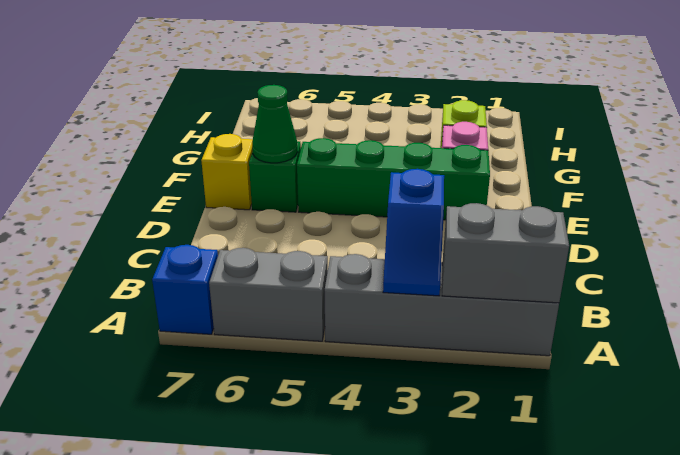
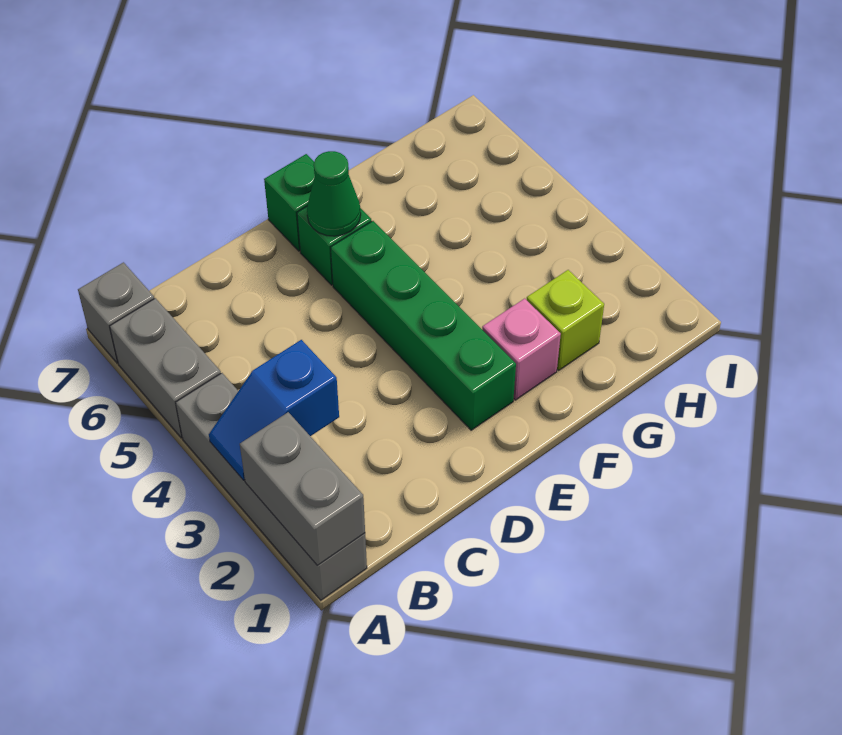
blue brick A7 level 1 -> grey brick A7 level 1
yellow brick E7 level 1 -> green brick E7 level 1

